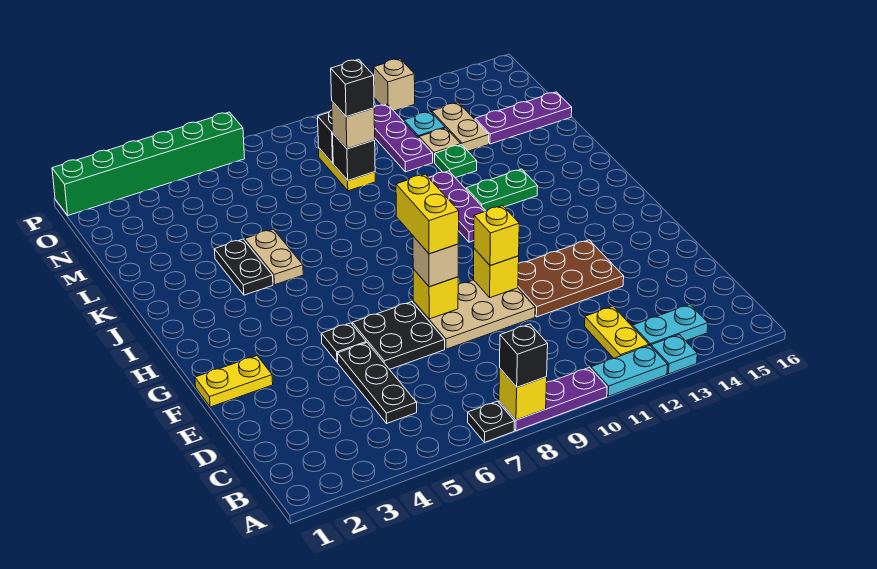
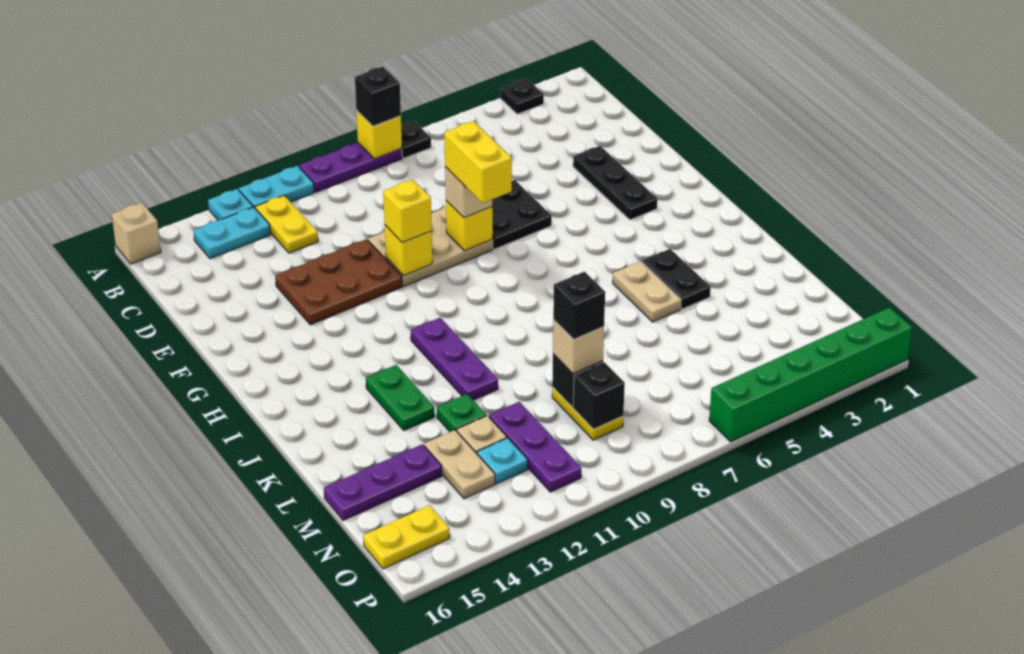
black plate C5:E5 level 1 -> black plate E3:G3 level 1
yellow plate F1:F2 level 1 -> yellow plate O15:O16 level 1
black plate F5 level 1 -> black plate A3 level 1
green plate J12:J13 level 1 -> green plate J13:K13 level 1
tan brick P12 level 1 -> tan brick A16 level 1

